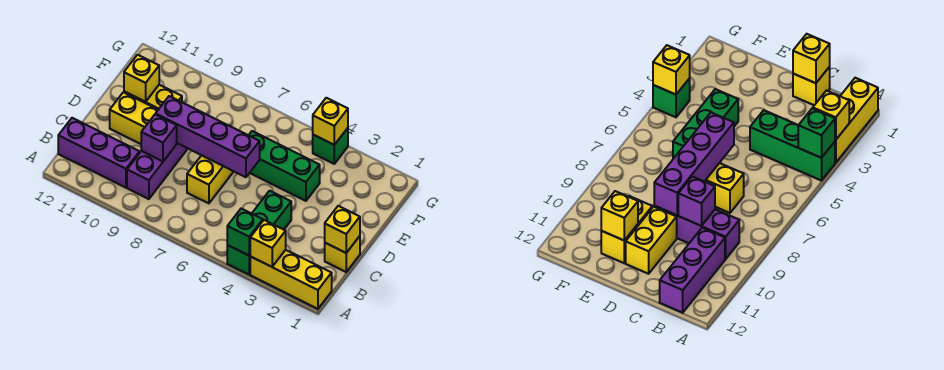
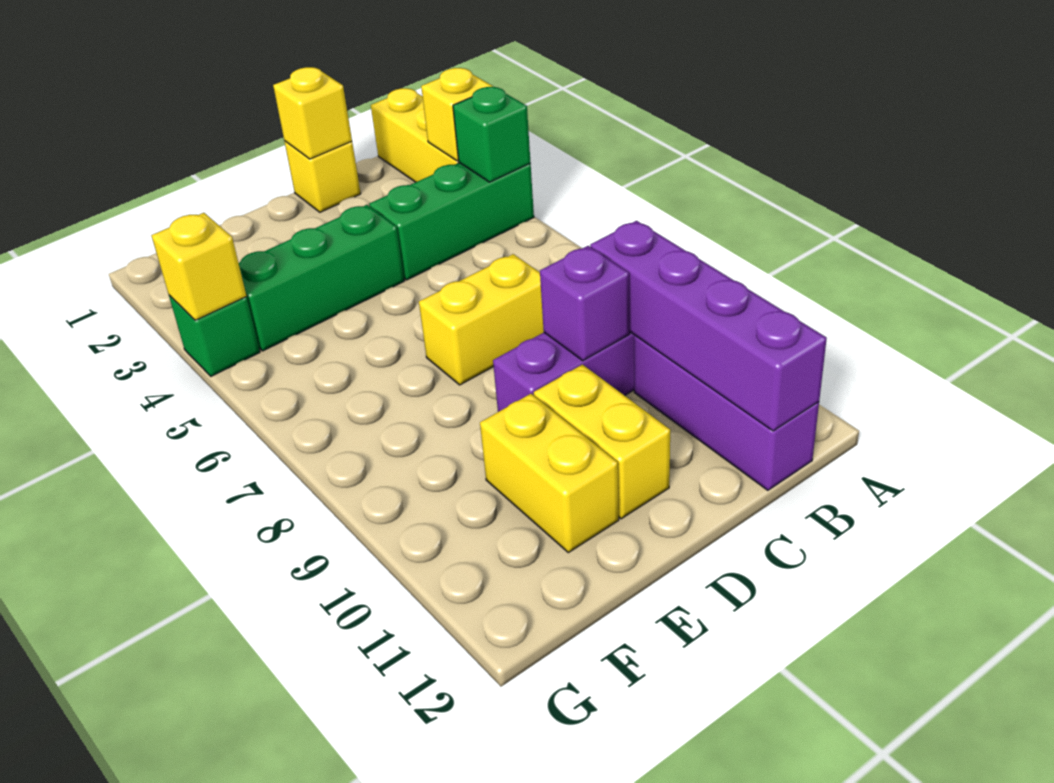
purple brick D6:D9 level 2 -> purple brick B9:B12 level 2
green brick E4:E6 level 1 -> green brick D4:F4 level 1
yellow brick E11 level 2 -> none

